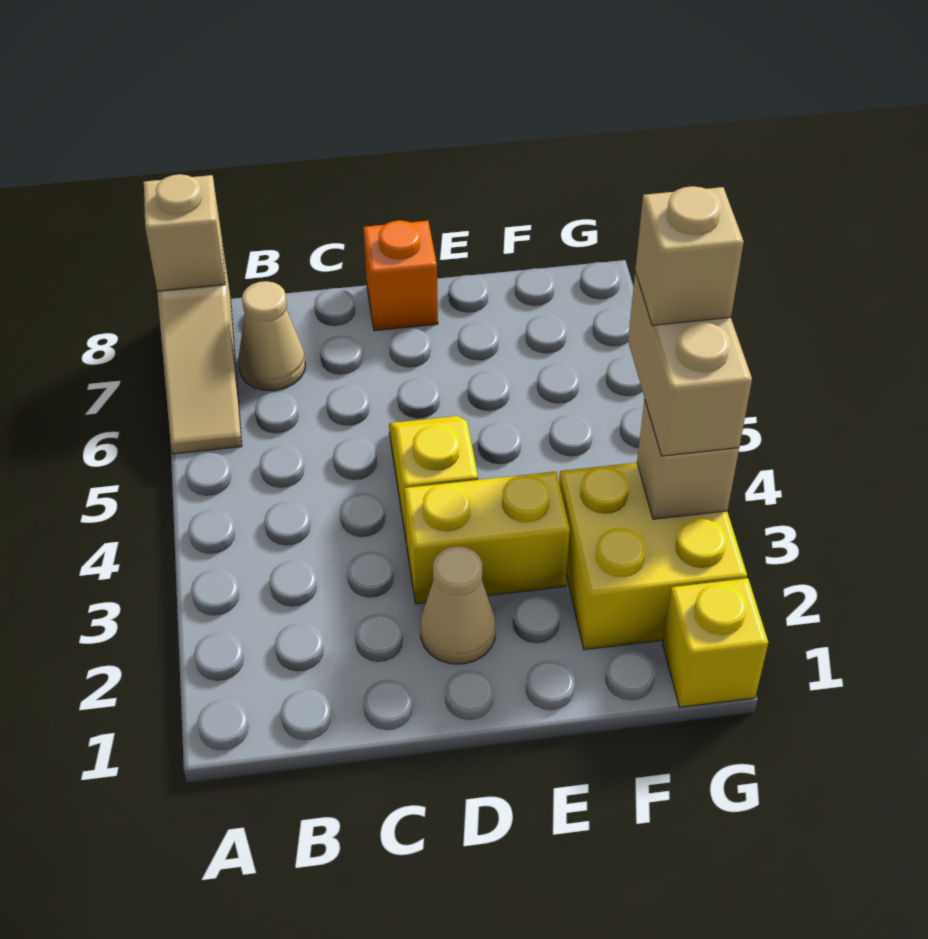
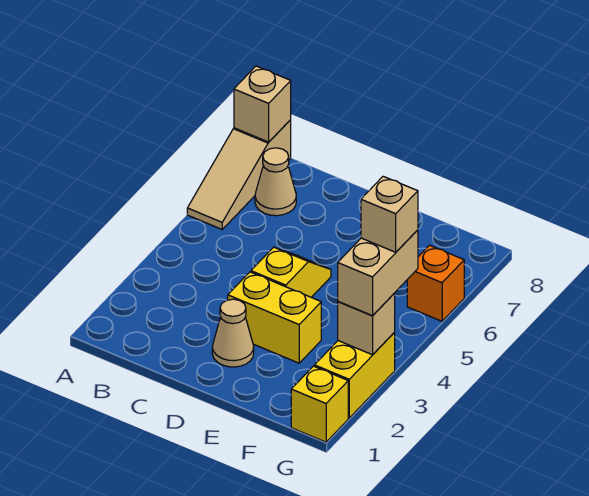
orange brick D8 level 1 -> orange brick G6 level 1
yellow brick F2:G3 level 1 -> yellow brick G2:G3 level 1

